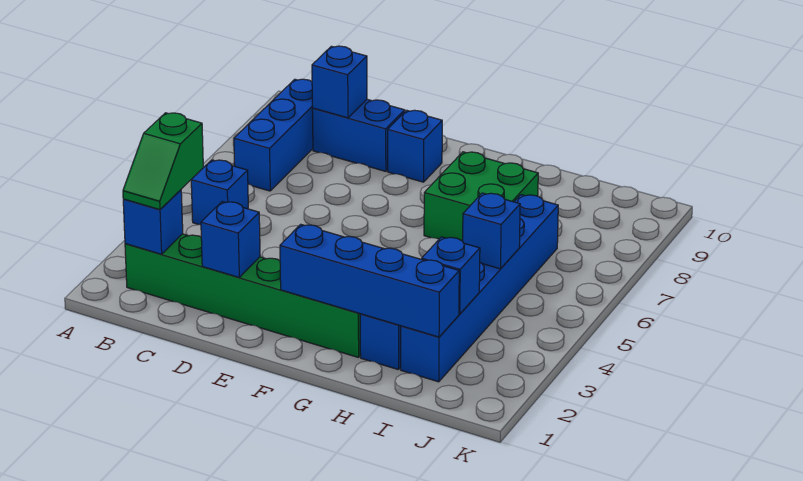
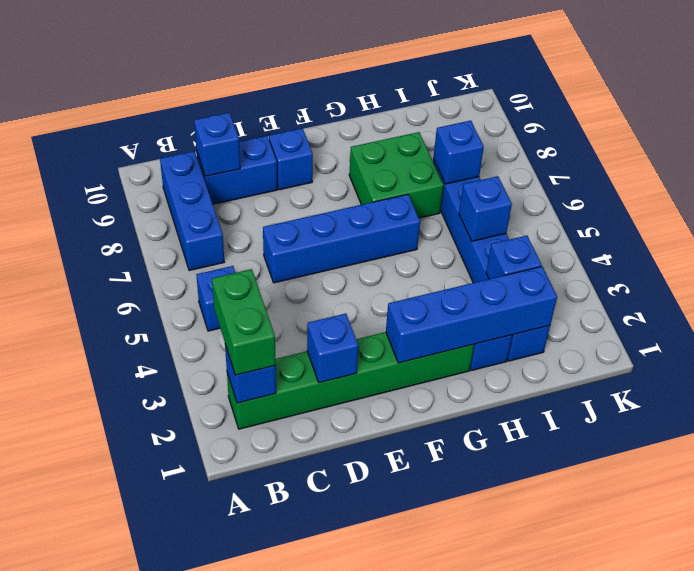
green slope B2:B3 level 3 top 3 -> green brick B2:B3 level 3
none -> blue brick D6:G6 level 1
none -> blue brick I7 level 2

